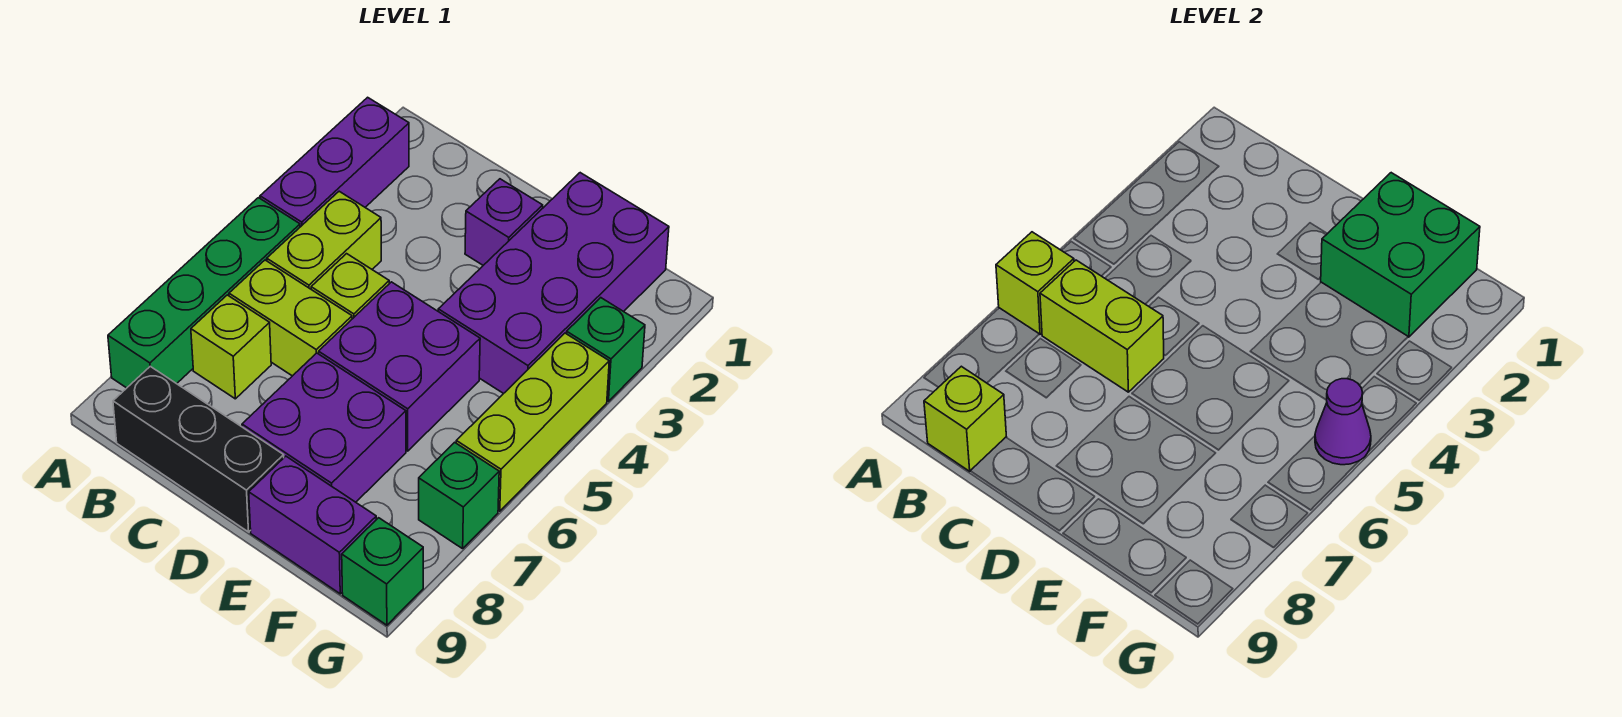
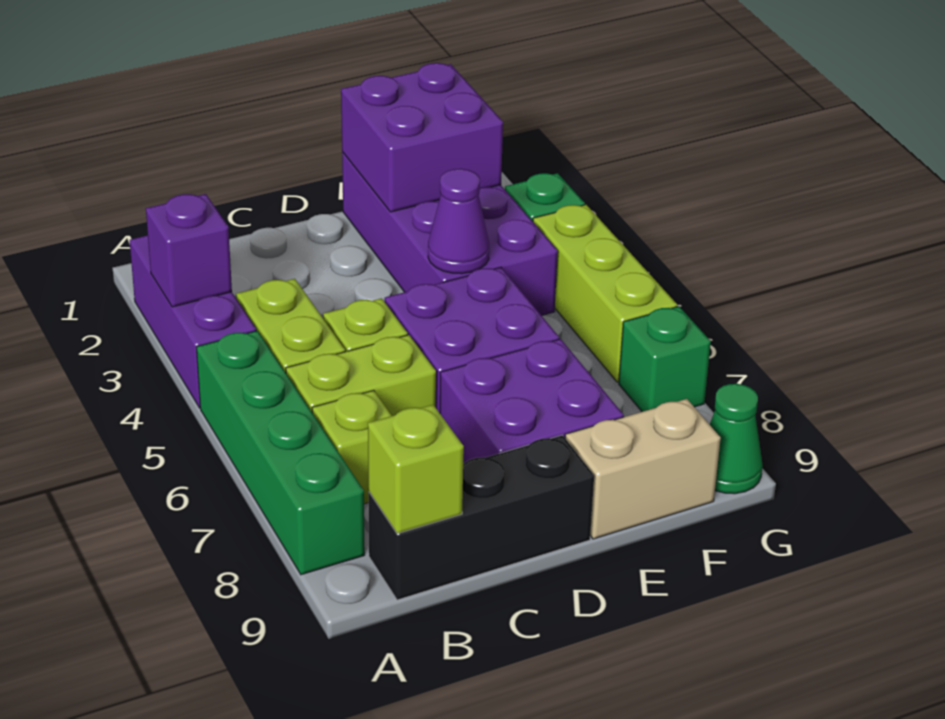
lime brick A6 level 2 -> none
lime brick B6:C6 level 2 -> none
purple brick D2 level 1 -> purple brick A3 level 2
green brick E1:F2 level 2 -> purple brick E1:F2 level 2
purple brick E9:F9 level 1 -> tan brick E9:F9 level 1
purple cone G5 level 2 -> purple cone E4 level 2
green brick G9 level 1 -> green cone G9 level 1

